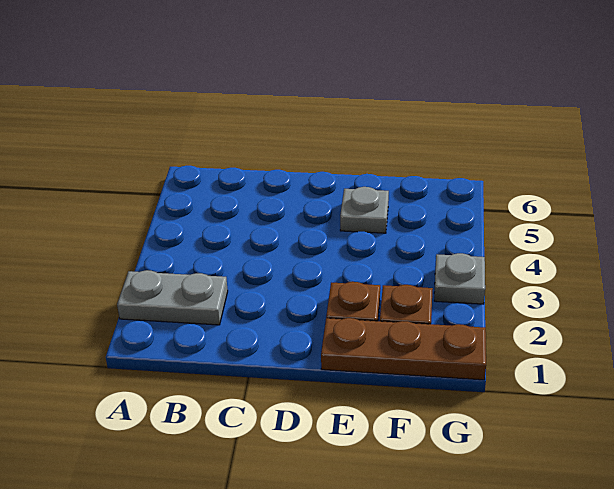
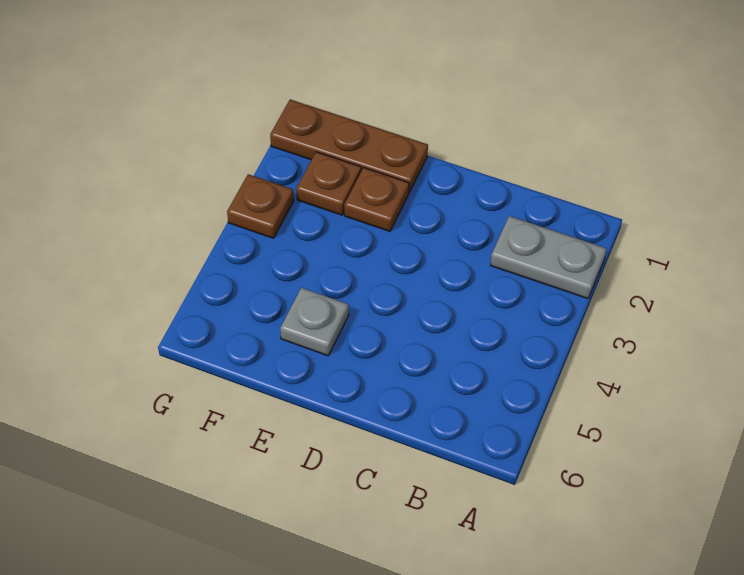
grey plate G3 level 1 -> brown plate G3 level 1

